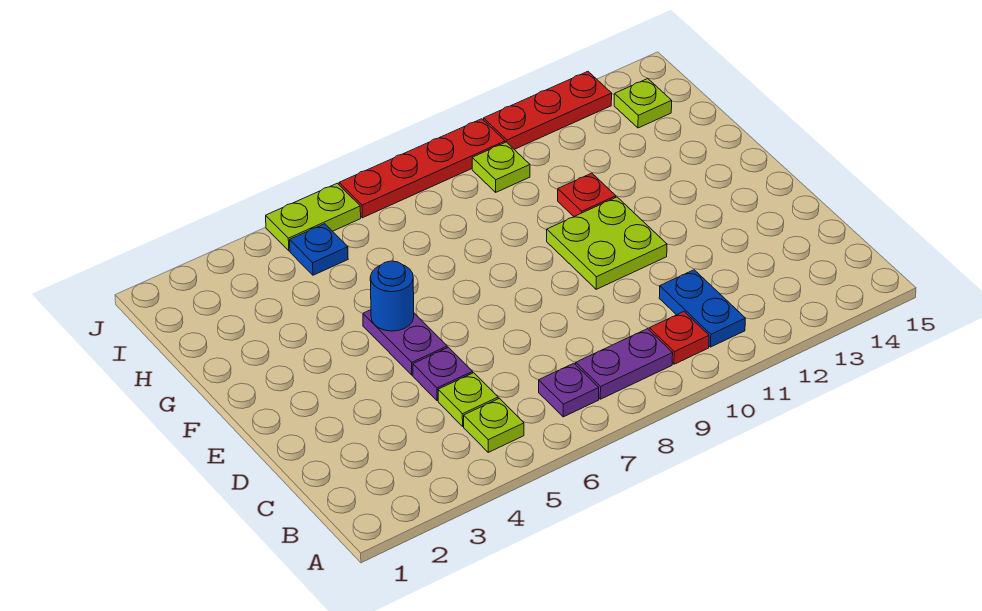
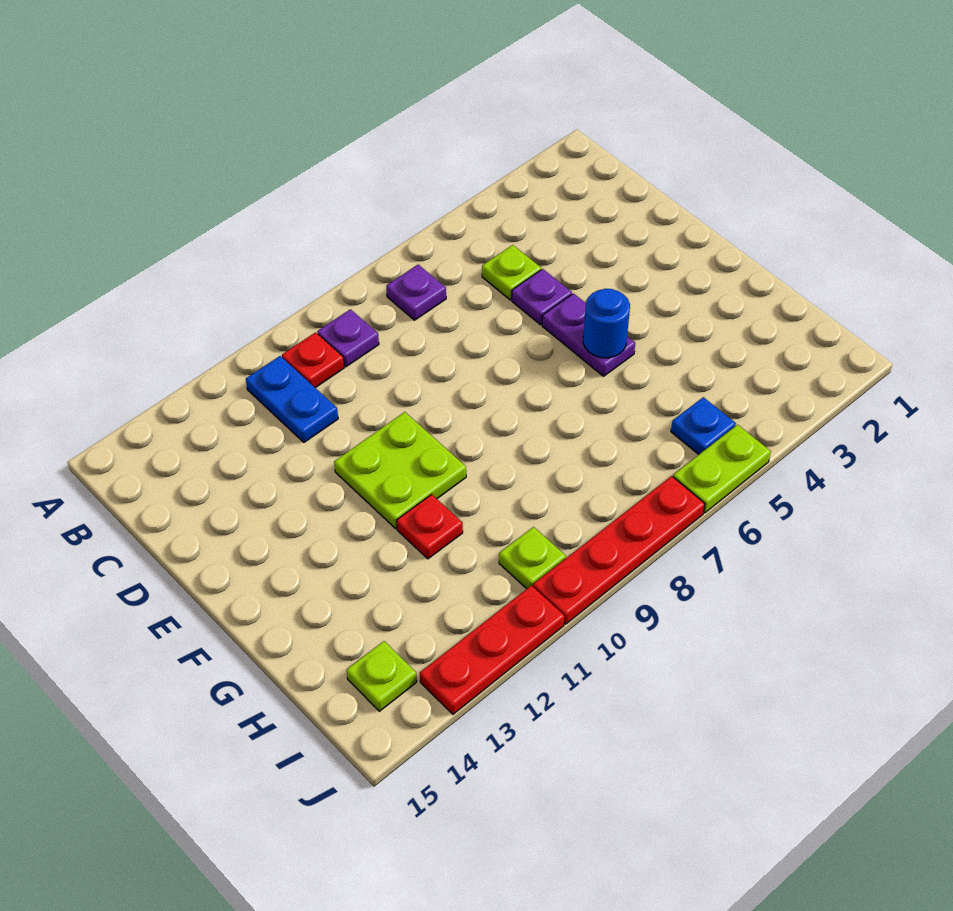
lime plate B5 level 1 -> none
purple plate B8:B9 level 1 -> purple plate B9 level 1

